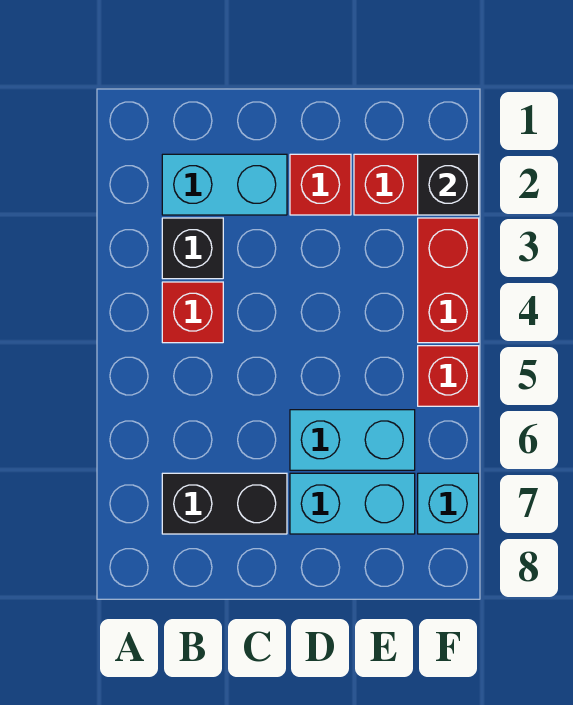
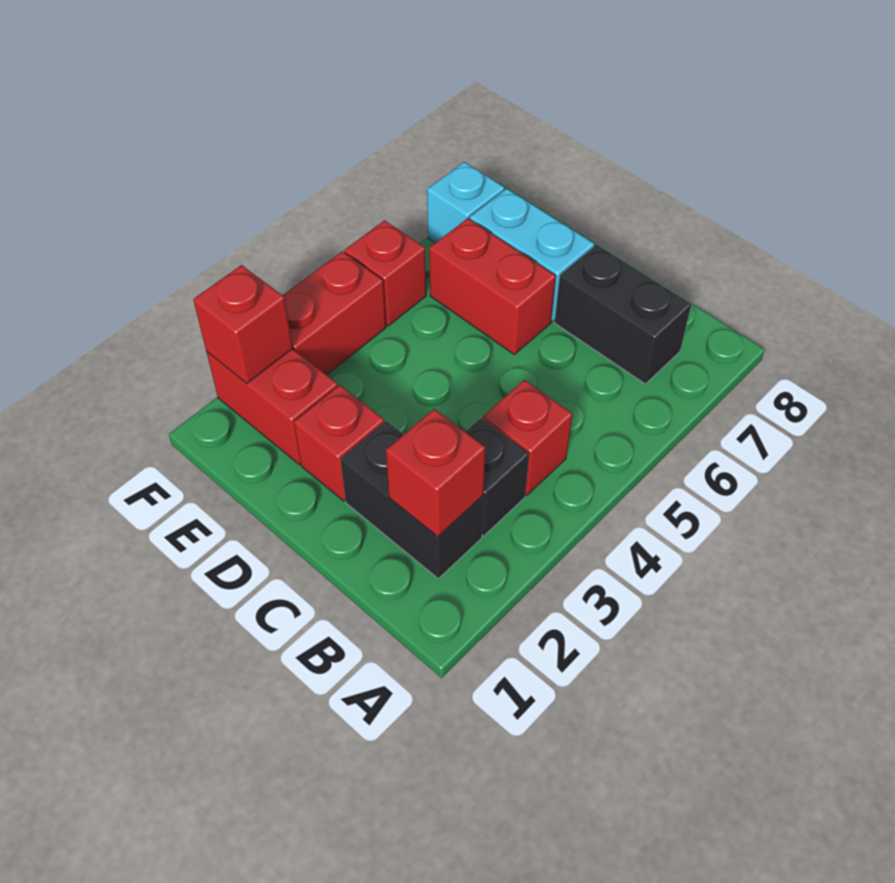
cyan brick B2:C2 level 1 -> black brick B2:C2 level 1
none -> red brick B2 level 2
cyan brick D6:E6 level 1 -> red brick D6:E6 level 1
black brick F2 level 2 -> red brick F2 level 2

